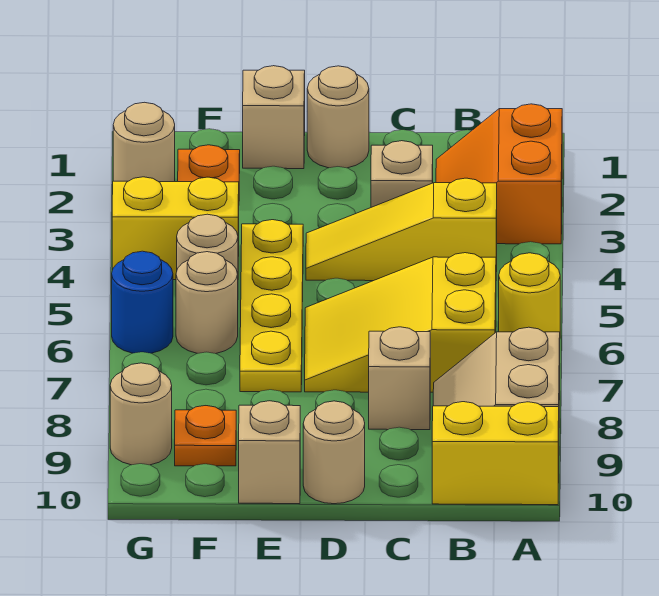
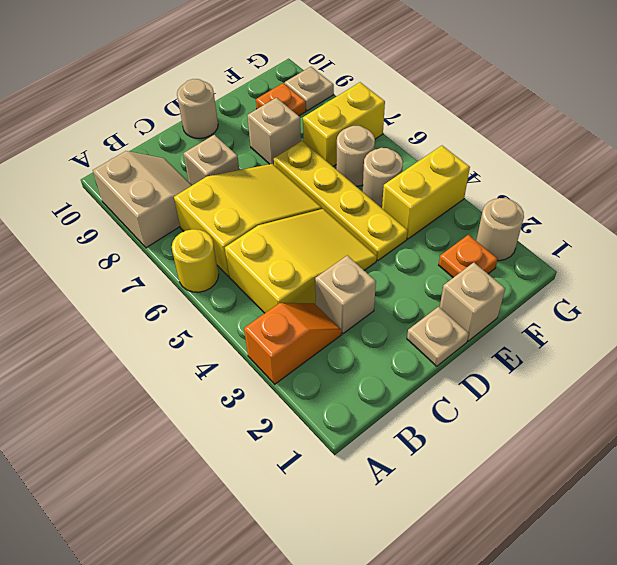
orange slope A2:B3 level 1 top A -> orange slope A3:B3 level 1 top A
yellow brick A10:B10 level 1 -> yellow brick F7:G7 level 1
yellow slope B4:D4 level 1 top B -> yellow slope B4:D5 level 1 top B
tan round brick D1 level 1 -> tan plate D1 level 1
tan brick E10 level 1 -> tan brick E8 level 1
blue round brick G6 level 1 -> none
tan round brick G9 level 1 -> tan plate G9 level 1

